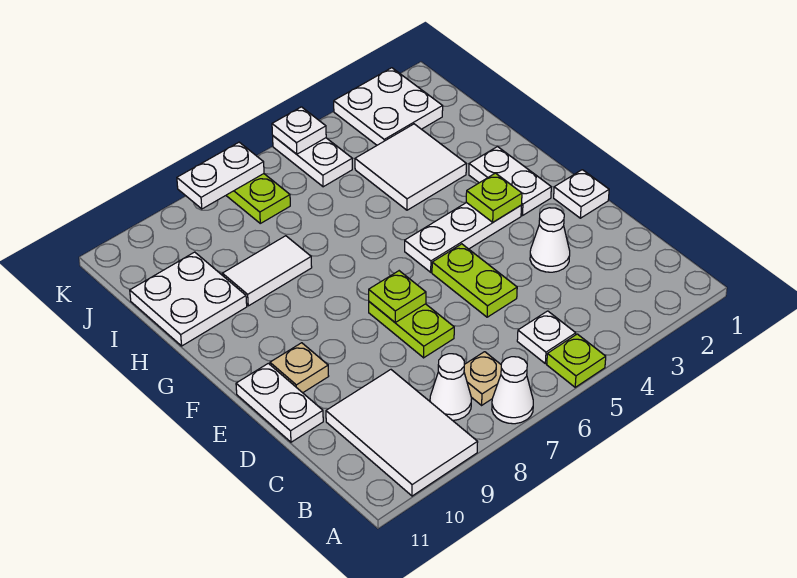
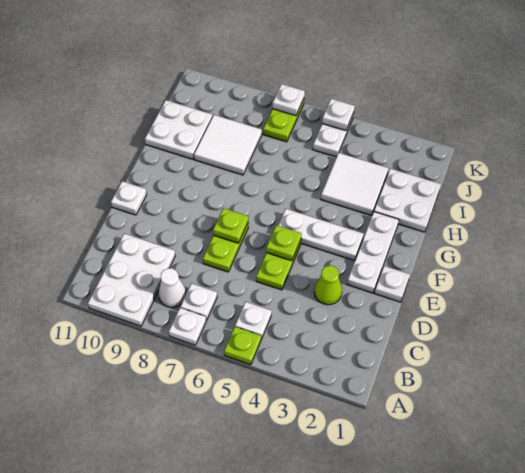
white cone A7 level 1 -> white plate A7 level 1
white tile A9:C10 level 1 -> white plate A9:C10 level 1
tan plate B7 level 1 -> white plate B7 level 1
white cone D3 level 1 -> lime cone D3 level 1
white plate D11:E11 level 1 -> white plate E11 level 1
tan plate E10 level 1 -> none
white plate F2:G2 level 1 -> white plate E2:G2 level 1
lime plate F3 level 2 -> lime plate E5 level 2
white tile H8:H9 level 1 -> white tile H8:I9 level 1
white plate J2:K3 level 1 -> white plate H1:I2 level 1
white plate K7:K8 level 2 -> white plate K7 level 2

